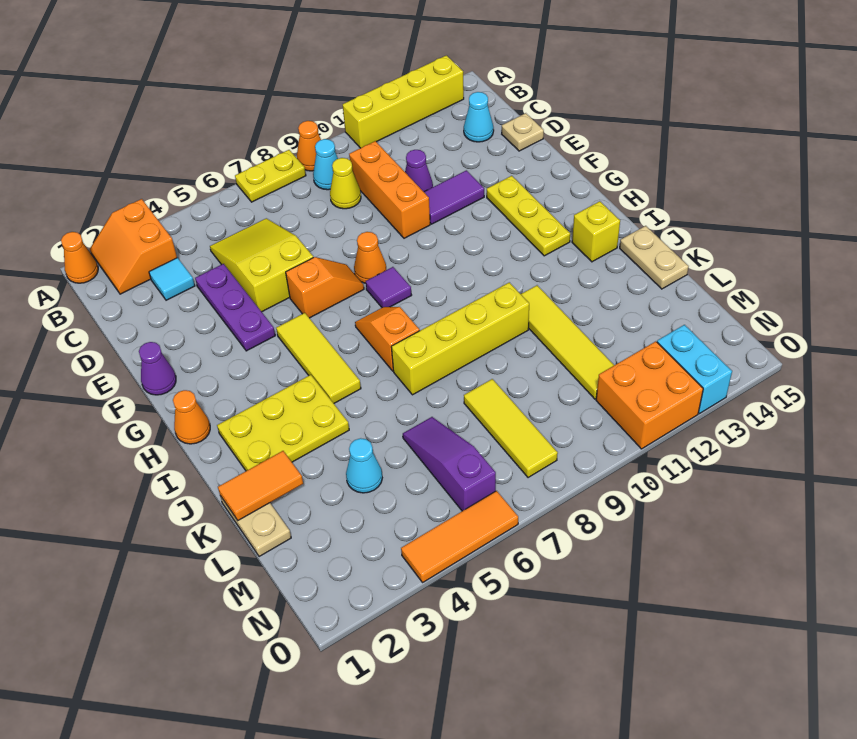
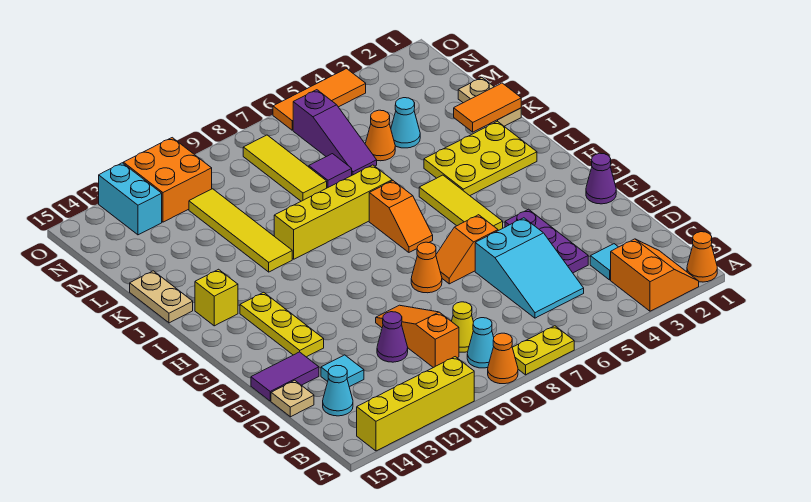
yellow slope C5:E6 level 1 top E -> cyan slope C5:E6 level 1 top E
orange brick C10:E10 level 1 -> orange slope C10:E10 level 1 top C
none -> cyan tile D13 level 1
purple tile E11:E12 level 1 -> purple tile E14:E15 level 1
purple tile G8 level 1 -> purple tile L7 level 1
orange cone H1 level 1 -> orange cone L5 level 1

